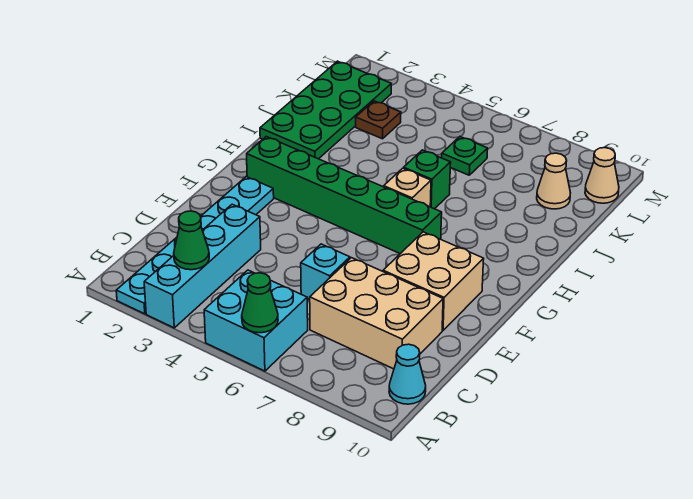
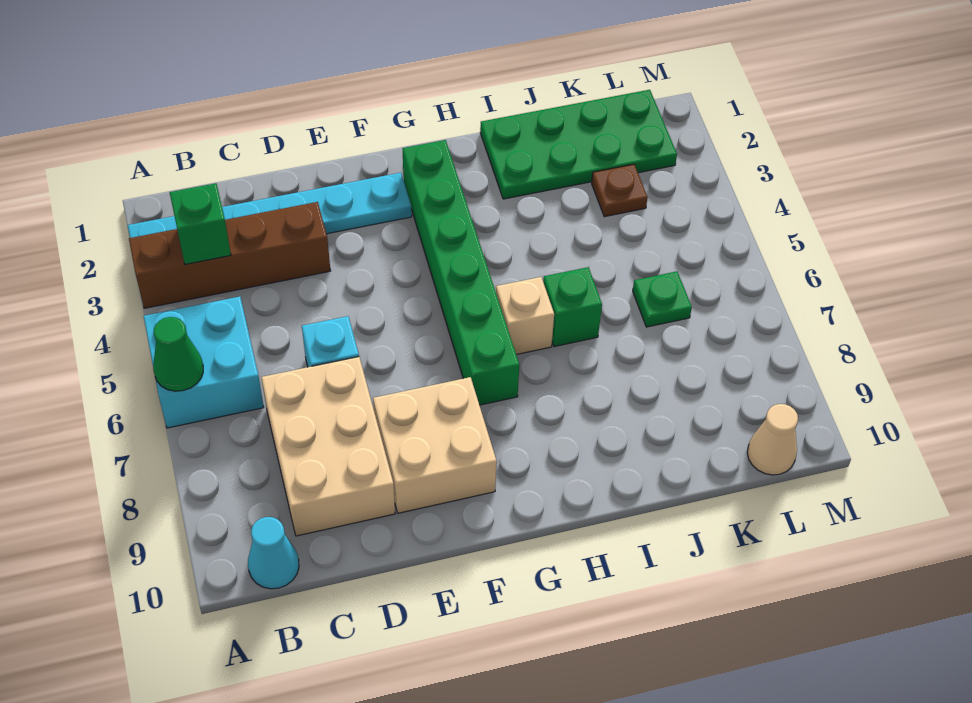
cyan brick A3:D3 level 1 -> brown brick A3:D3 level 1
green cone B3 level 2 -> green brick B3 level 2
tan cone K9 level 1 -> none

